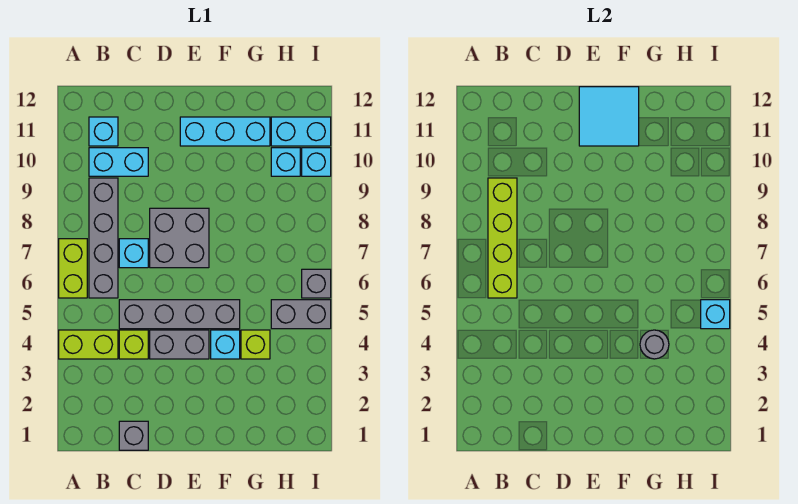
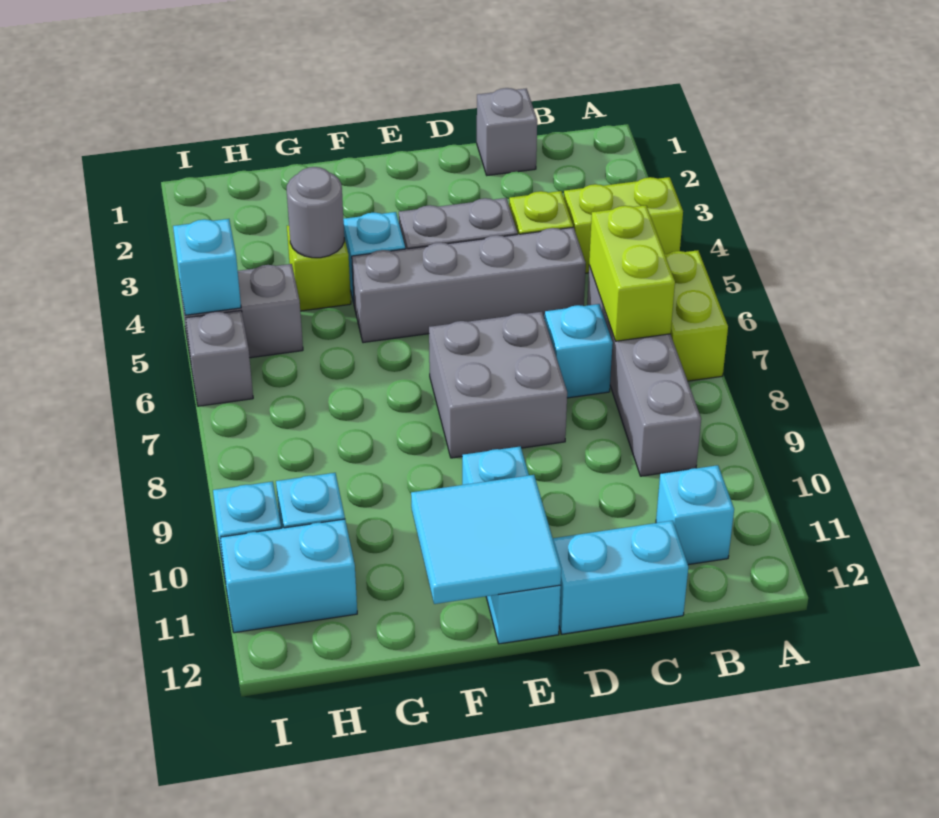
lime brick B6:B9 level 2 -> lime brick B6:B7 level 2
cyan brick B10:C10 level 1 -> cyan brick C12:D12 level 1
cyan brick E11:G11 level 1 -> cyan brick E10:E12 level 1

